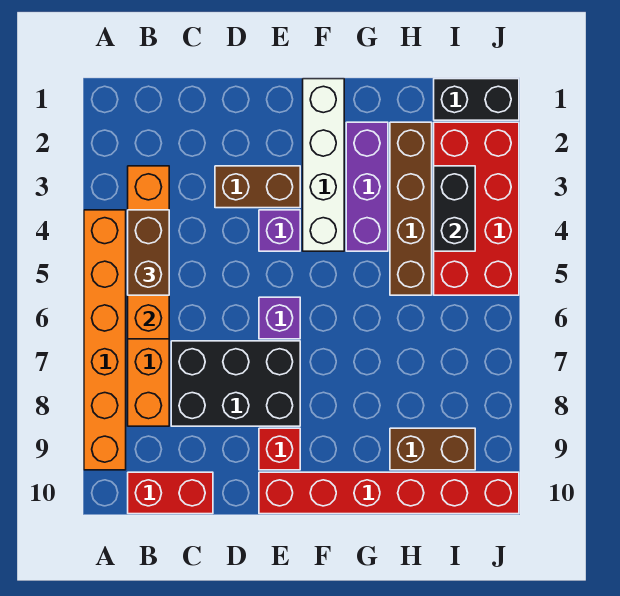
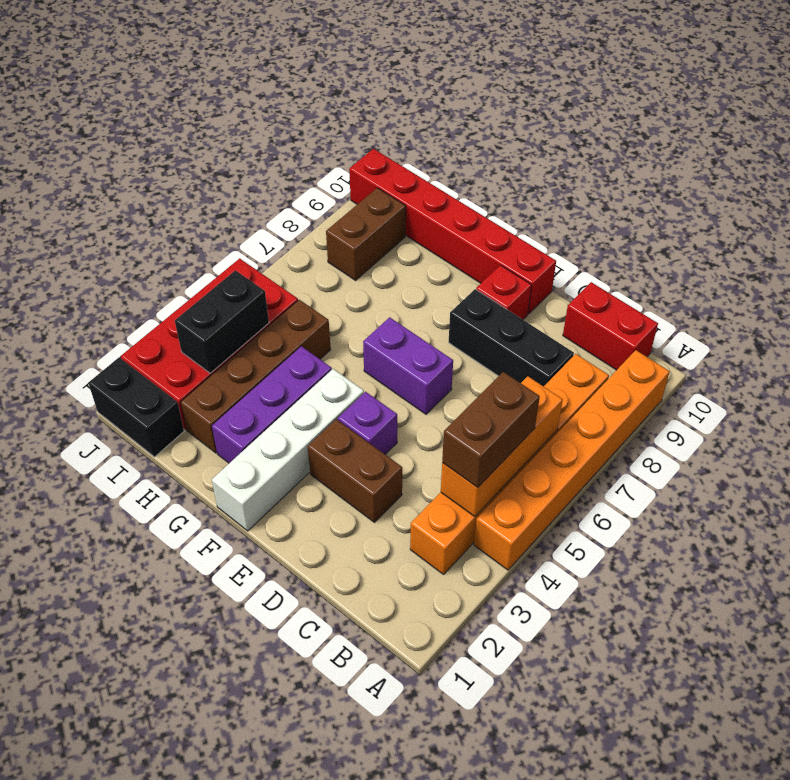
black brick C7:E8 level 1 -> black brick C8:E8 level 1
purple brick E6 level 1 -> purple brick E6:F6 level 1
brown brick H9:I9 level 1 -> brown brick I8:I9 level 1

